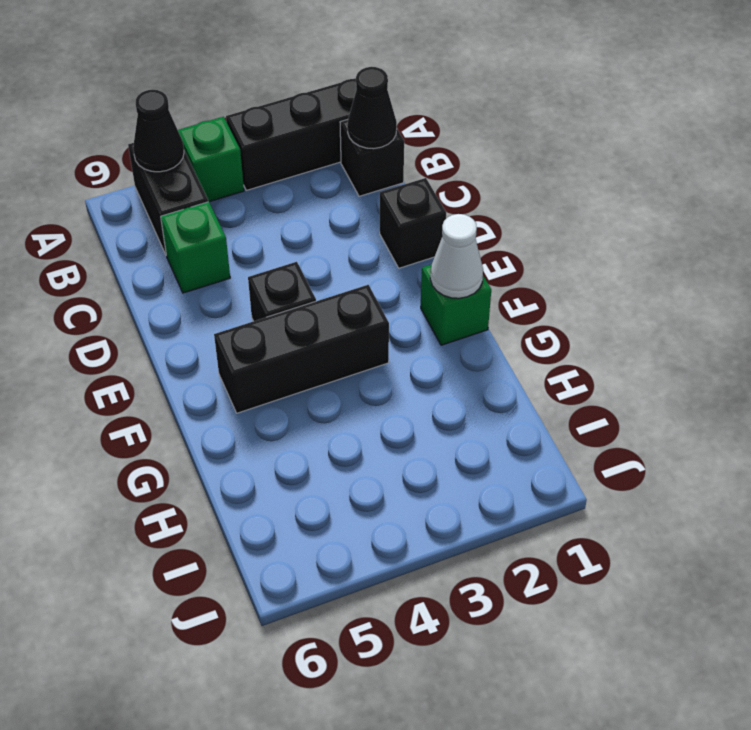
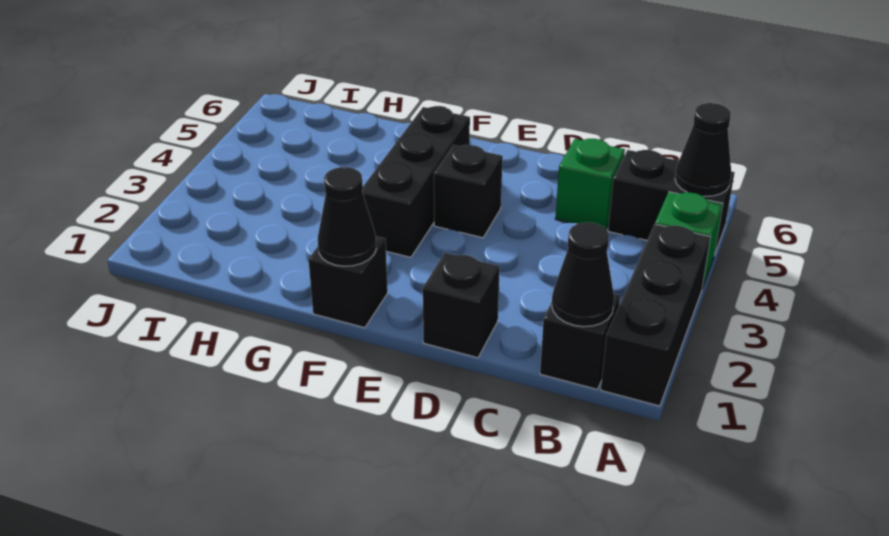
green brick F1 level 1 -> black brick F1 level 1
white cone F1 level 2 -> black cone F1 level 2

